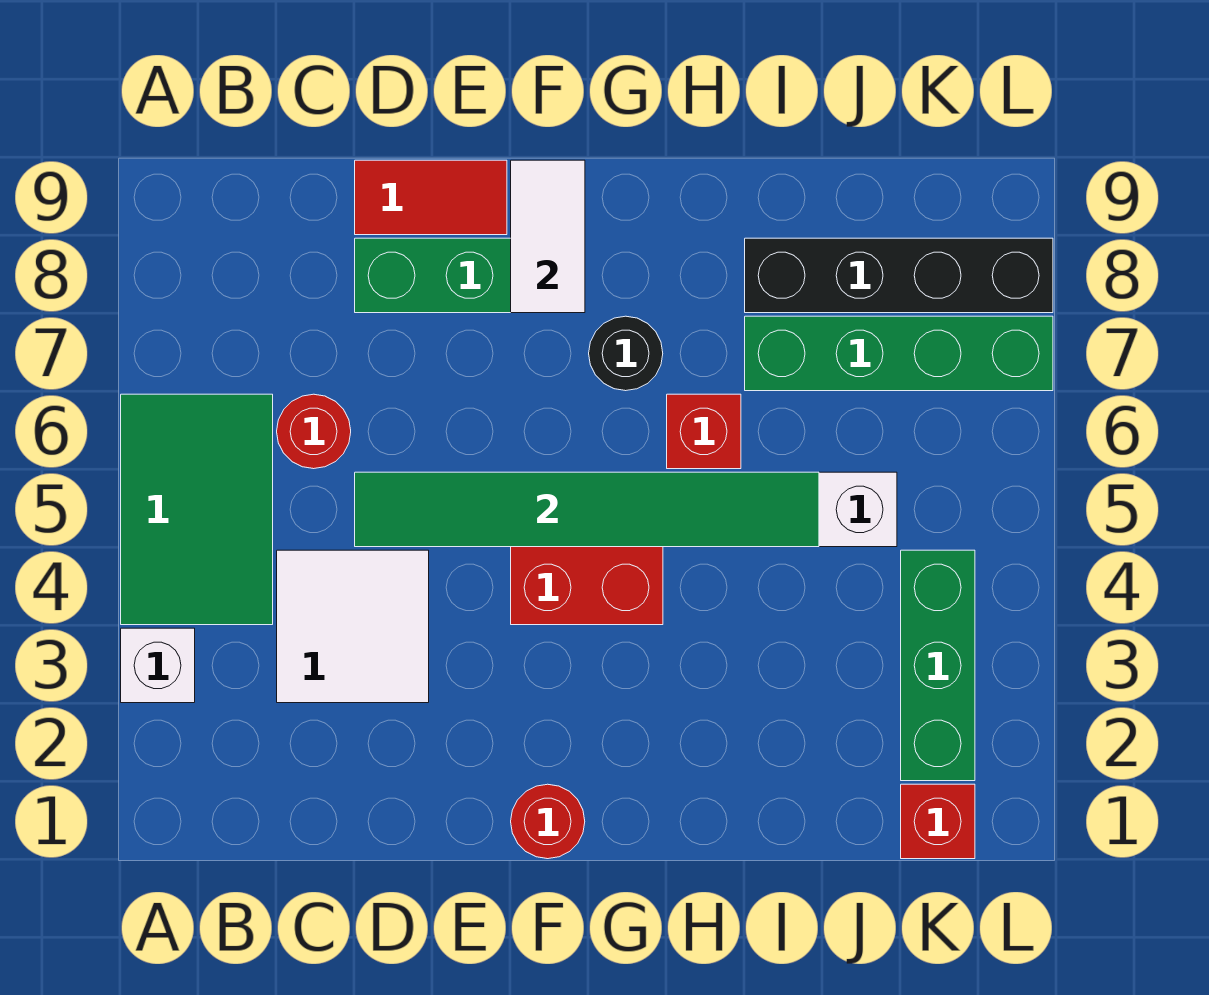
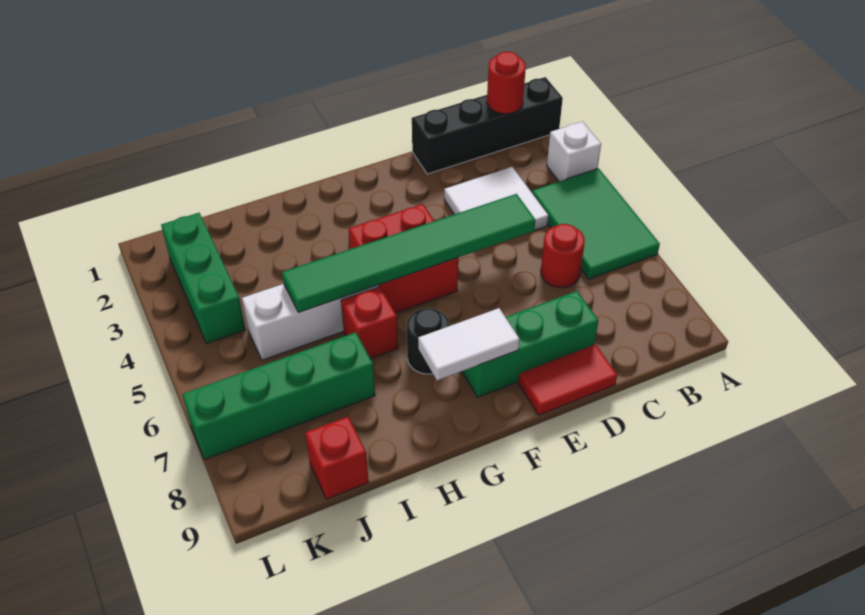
red round brick F1 level 1 -> red round brick B1 level 2
white tile F8:F9 level 2 -> white tile F8:G8 level 2
black brick I8:L8 level 1 -> black brick A1:D1 level 1
red brick K1 level 1 -> red brick J9 level 1

